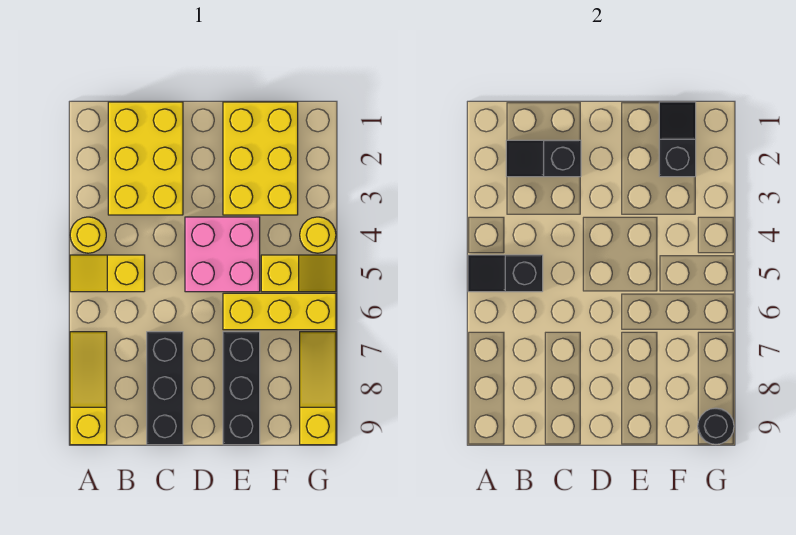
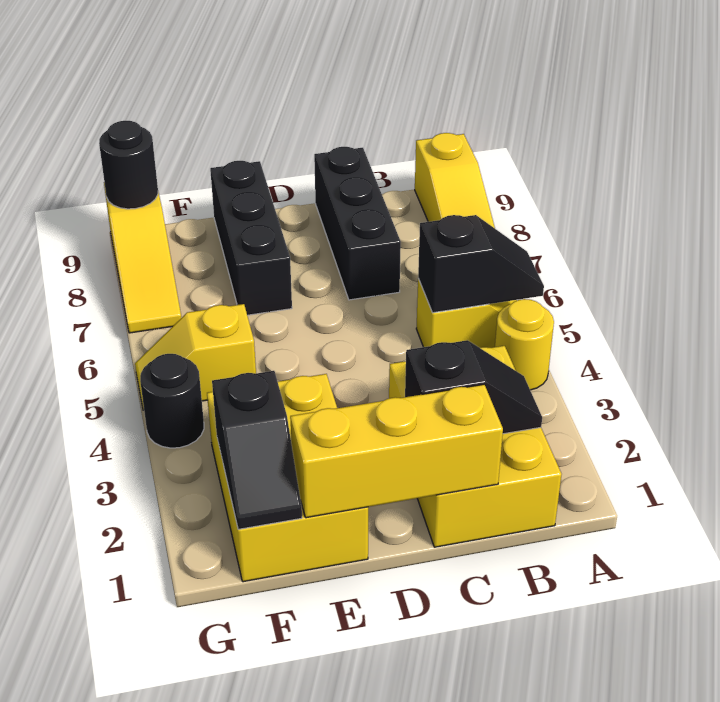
pink brick D4:E5 level 1 -> none
yellow brick E6:G6 level 1 -> yellow brick C1:E1 level 2
yellow round brick G4 level 1 -> black round brick G4 level 1

